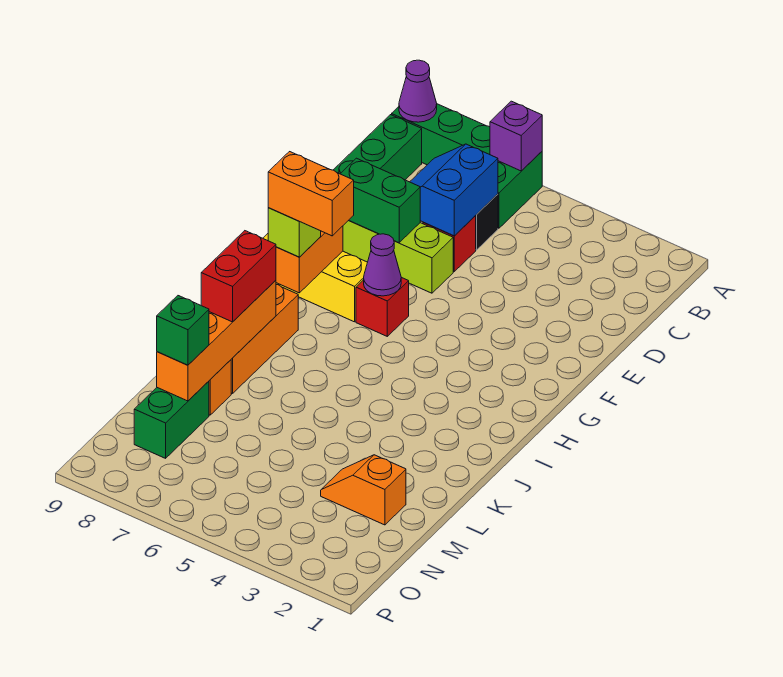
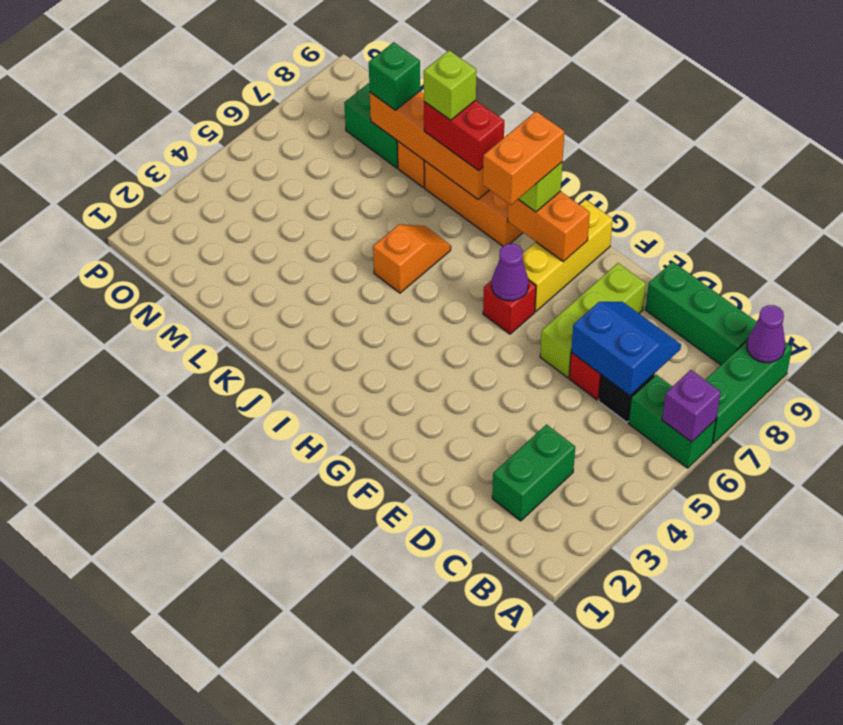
green brick E7:E8 level 2 -> green brick C2:C3 level 1
none -> lime brick K8 level 4
orange slope M2:M3 level 1 top 2 -> orange slope J5:J6 level 1 top 5

